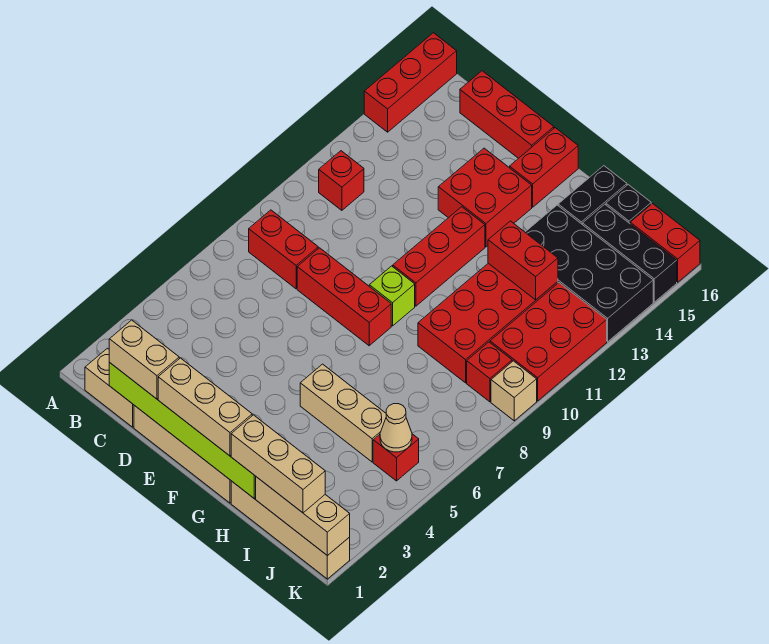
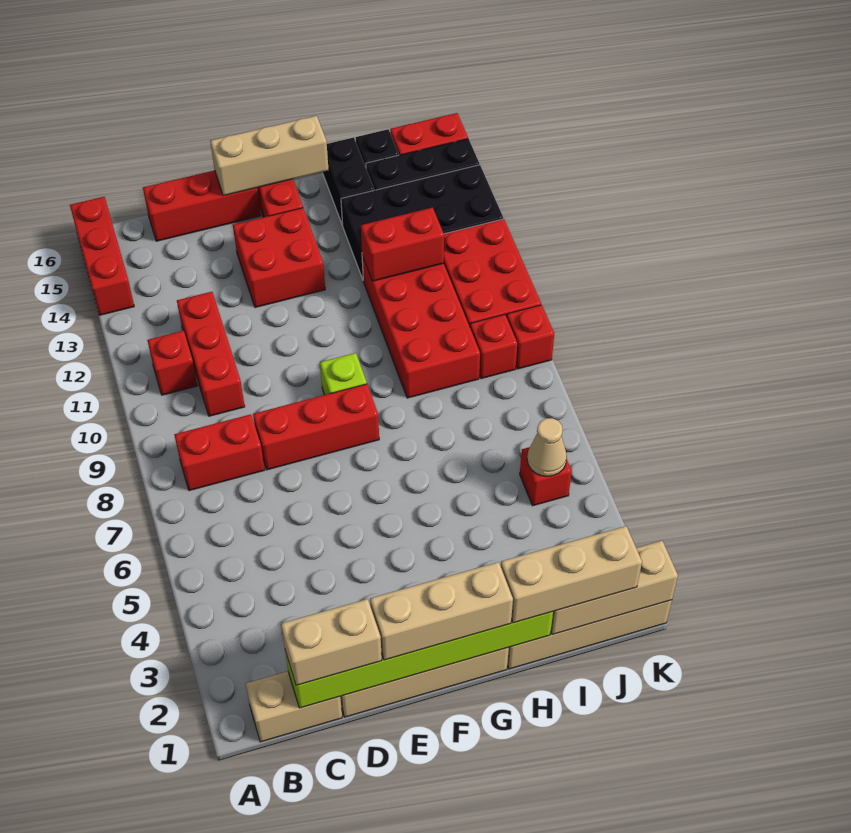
red brick F10:F12 level 1 -> red brick C10:C12 level 1
tan brick G5:I5 level 1 -> tan brick E16:G16 level 2
tan brick K9 level 1 -> red brick K9 level 1

